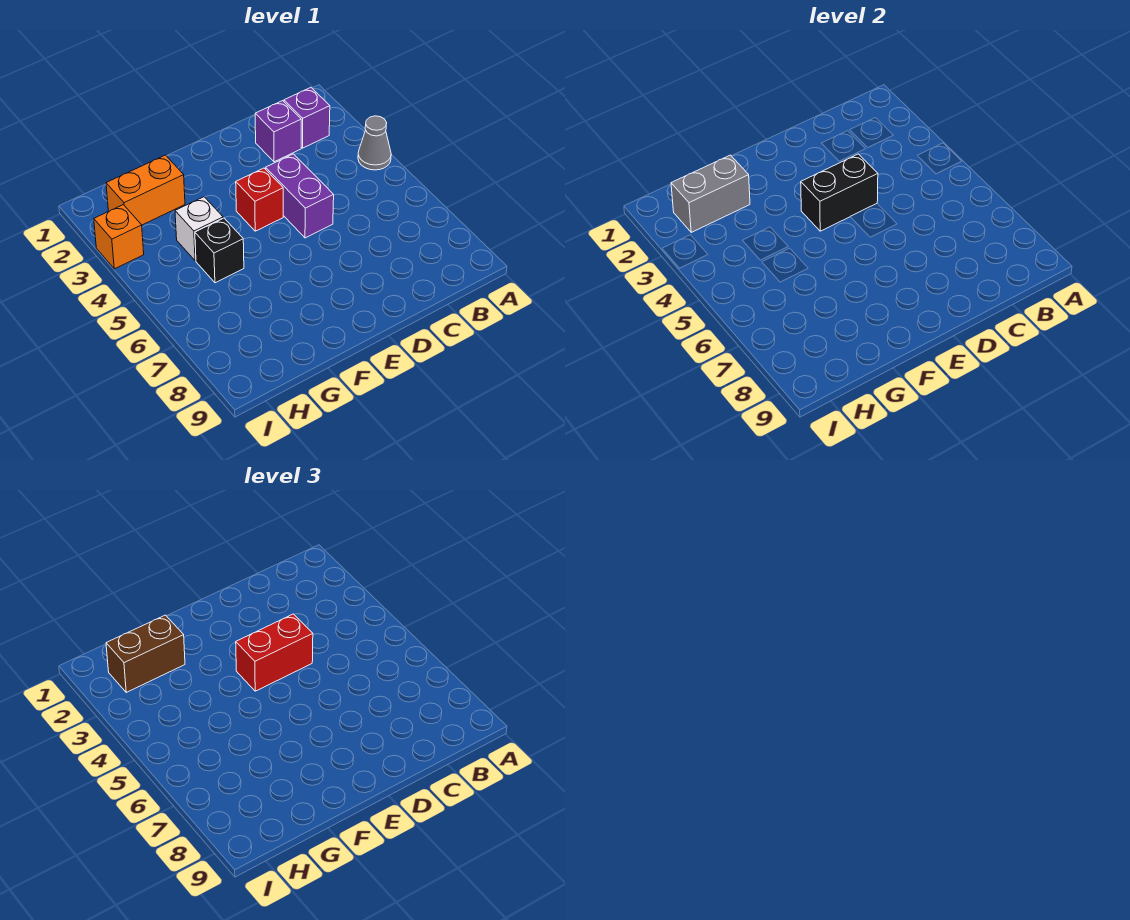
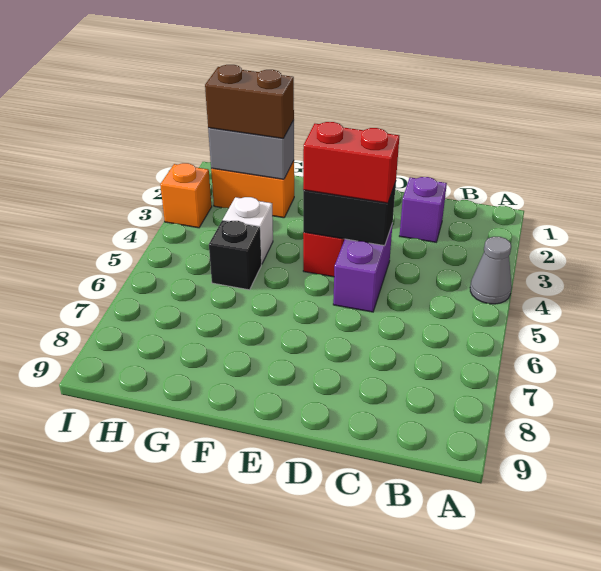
purple brick B2 level 1 -> none

